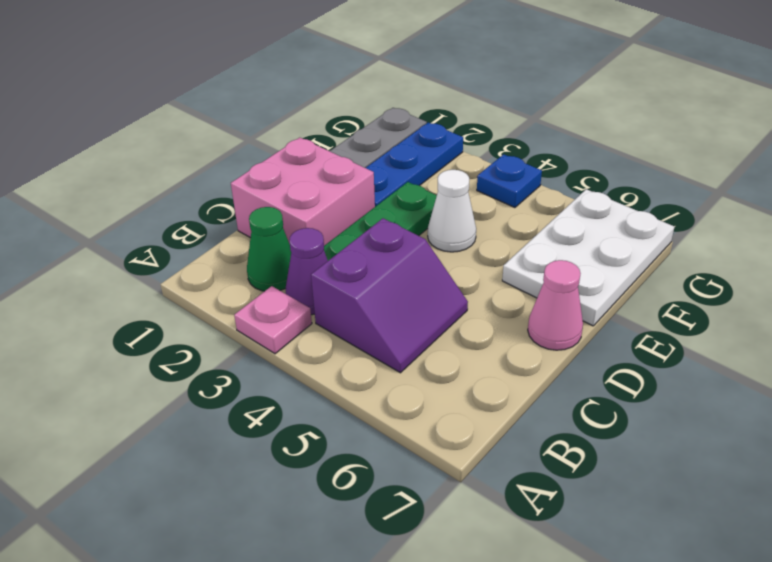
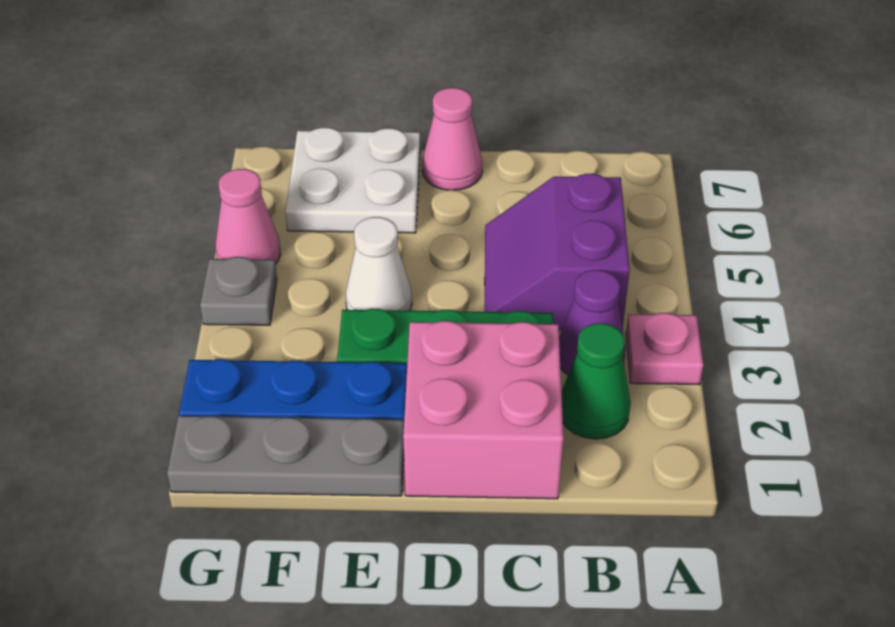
purple slope B4:C5 level 1 top 4 -> purple slope B4:C5 level 1 top B
white plate E6:G7 level 1 -> white plate E6:F7 level 1
blue plate G4 level 1 -> grey plate G4 level 1
none -> pink cone G5 level 1

